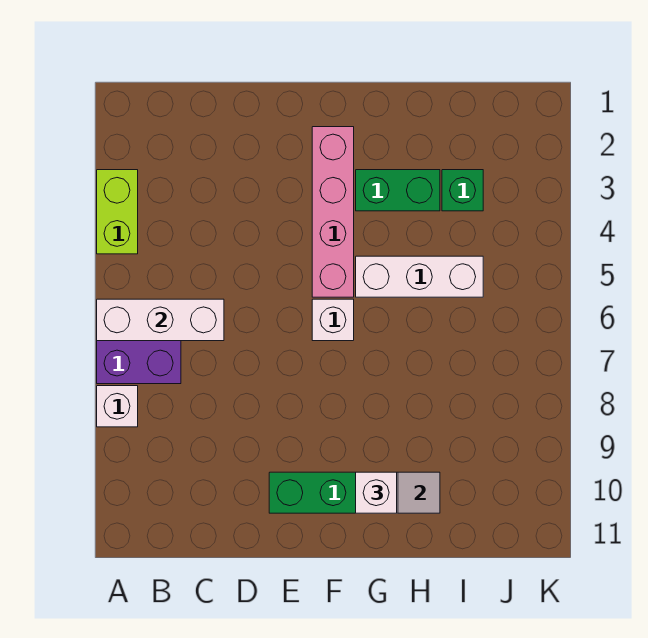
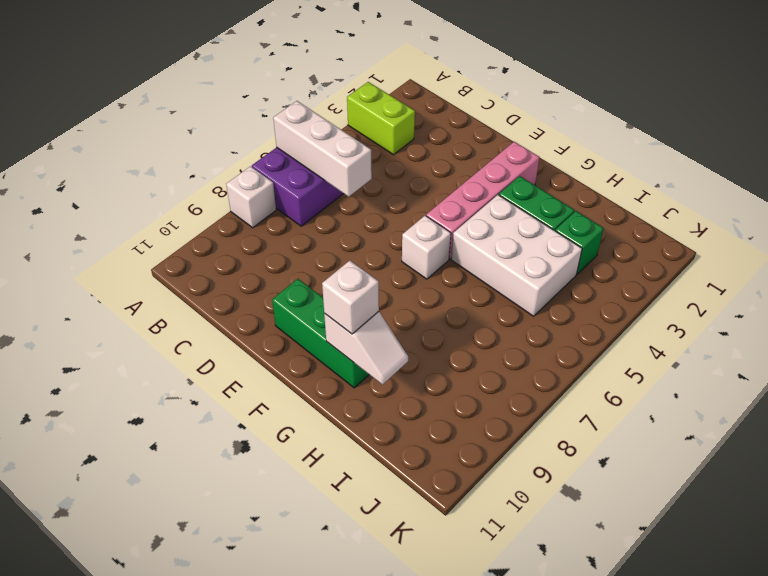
lime brick A3:A4 level 1 -> lime brick A3:B3 level 1
white brick G5:I5 level 1 -> white brick G4:I5 level 1

